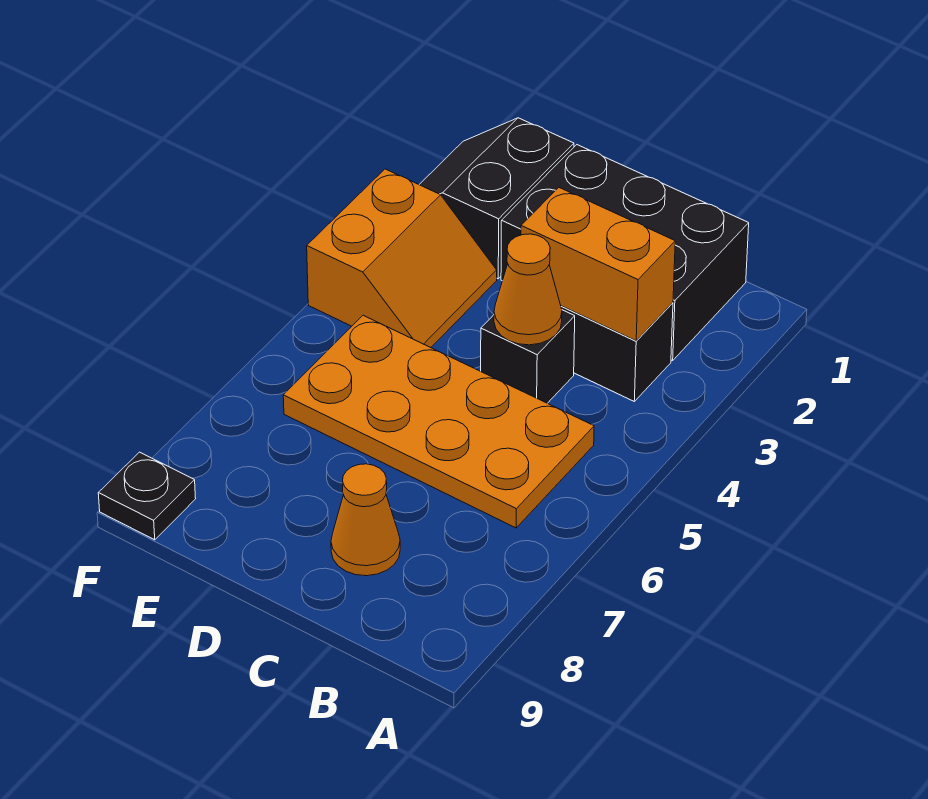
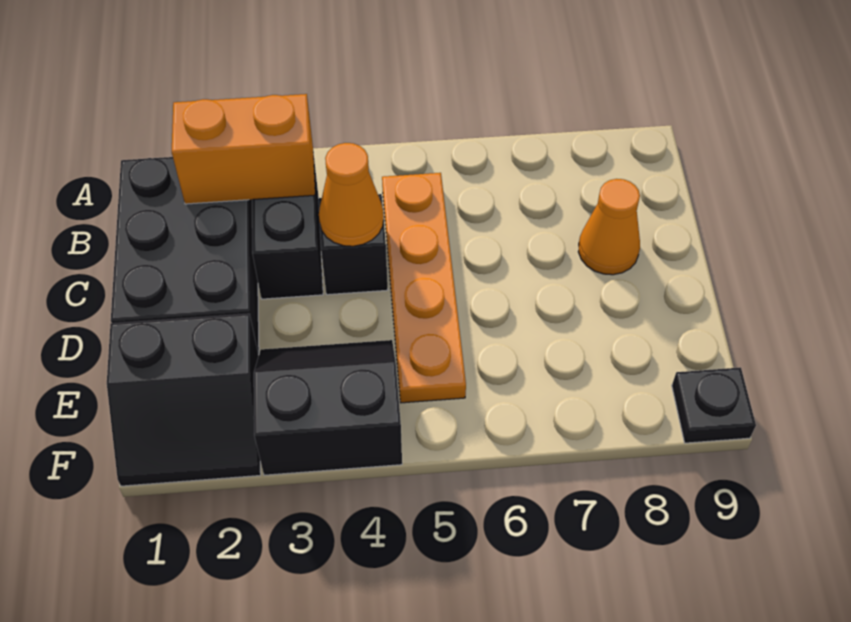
orange brick B3:C3 level 2 -> orange brick B2:B3 level 2
orange plate B5:E6 level 1 -> orange plate B5:E5 level 1
orange slope E3:F4 level 1 top F -> black slope E3:F4 level 1 top F

